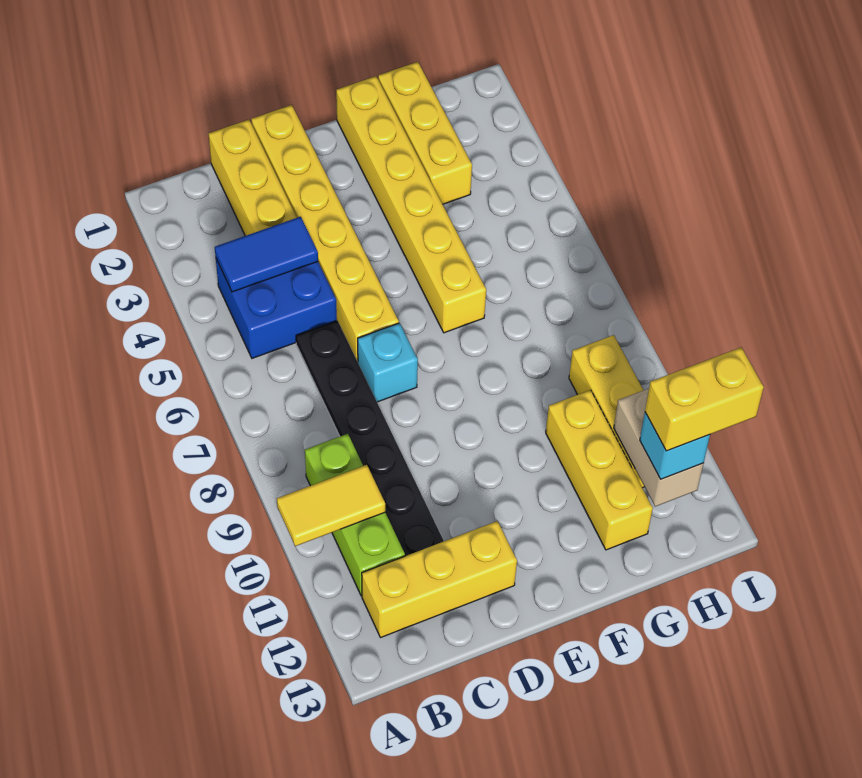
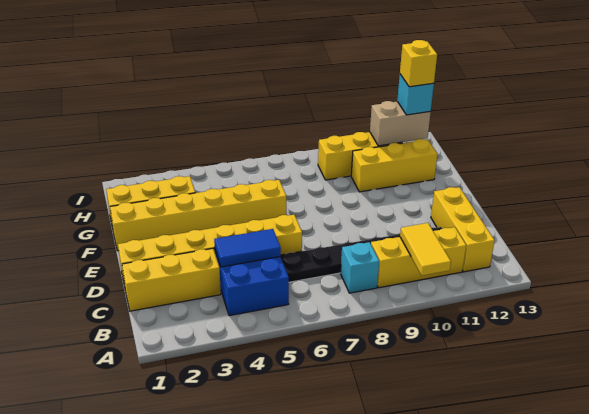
blue tile B4:C4 level 2 -> blue tile C4:C5 level 2
lime brick B9:B11 level 1 -> yellow brick B9:B11 level 1
cyan brick D7 level 1 -> cyan brick B8 level 1
yellow brick H12:I12 level 4 -> yellow brick H12 level 4

